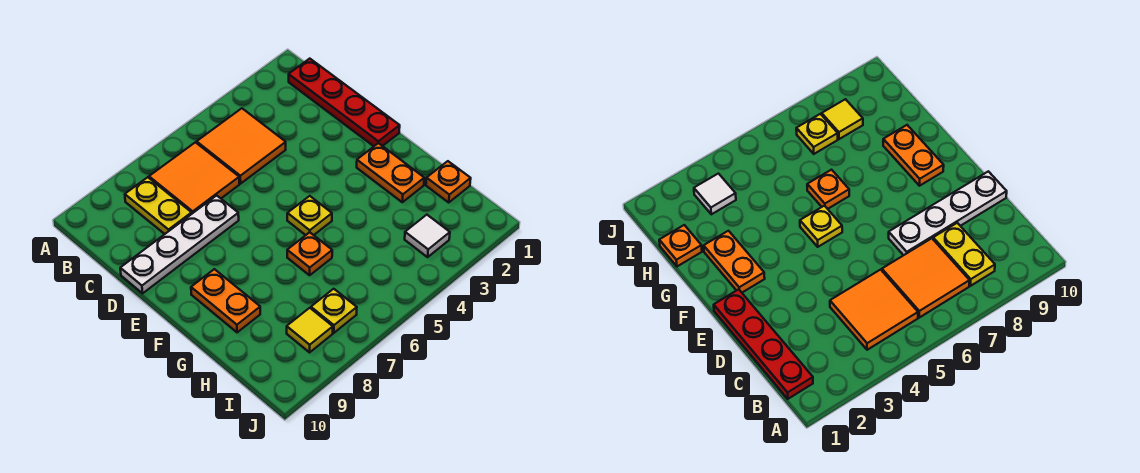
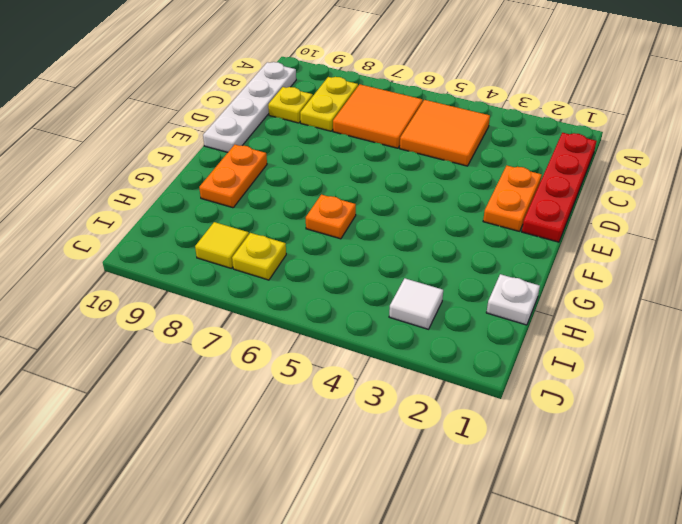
white plate D7:D10 level 1 -> white plate B10:E10 level 1
orange plate F2:G2 level 1 -> orange plate D2:E2 level 1
yellow plate F5 level 1 -> yellow plate C9 level 1
orange plate H1 level 1 -> white plate H1 level 1

